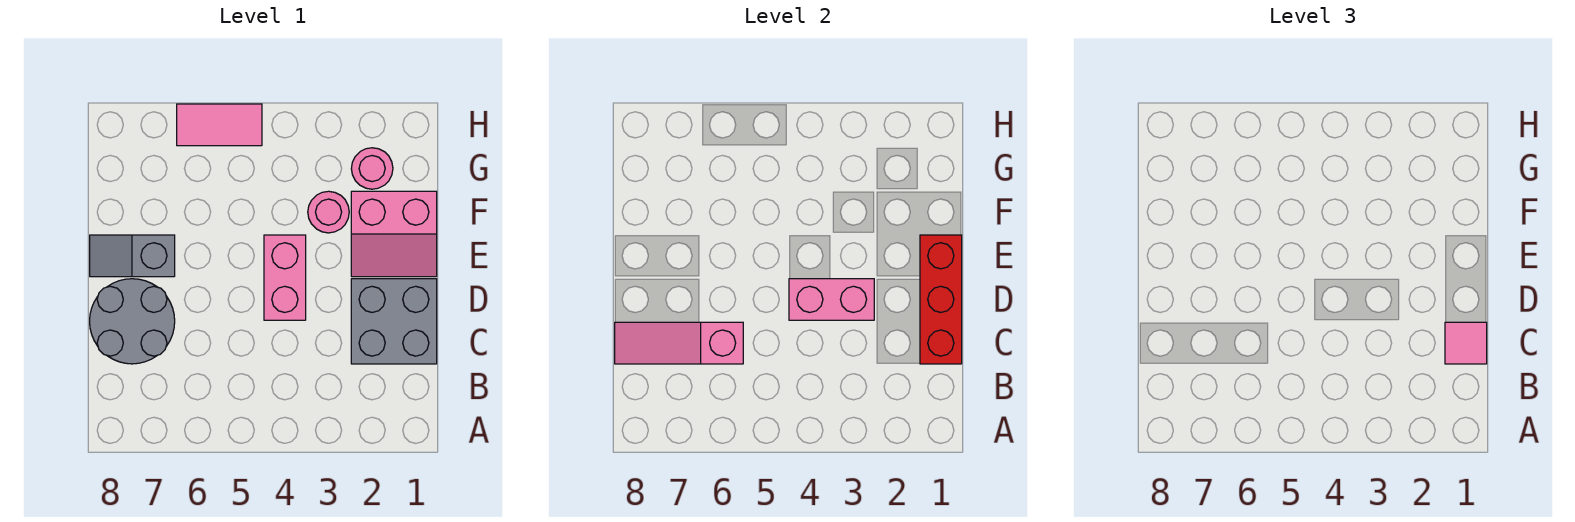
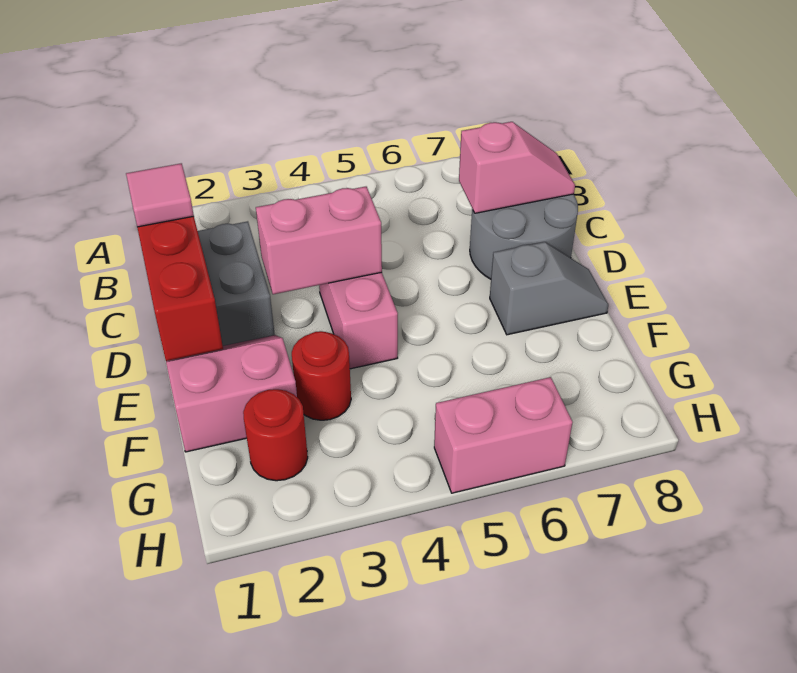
pink slope C6:C8 level 2 top 6 -> pink slope C7:C8 level 2 top 7
pink round brick F3 level 1 -> red round brick F3 level 1
pink round brick G2 level 1 -> red round brick G2 level 1
pink tile H5:H6 level 1 -> pink brick H5:H6 level 1

